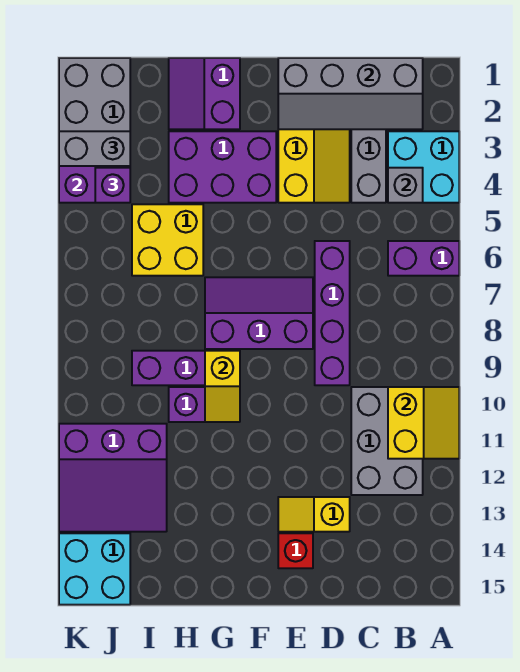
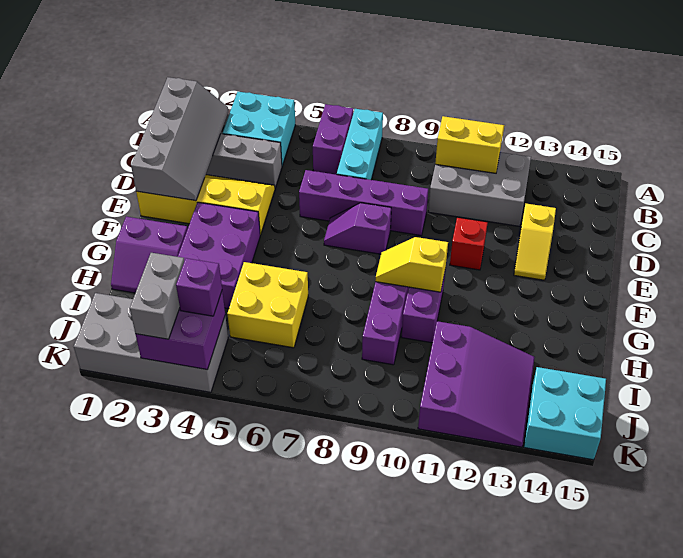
none -> cyan brick A7:C7 level 1
grey brick B4 level 2 -> none
purple slope E7:G8 level 1 top 8 -> purple slope E7:E8 level 1 top 8
red brick E14 level 1 -> red brick E11 level 1
yellow slope G9:G10 level 2 top 9 -> yellow slope G9:G10 level 2 top 10

